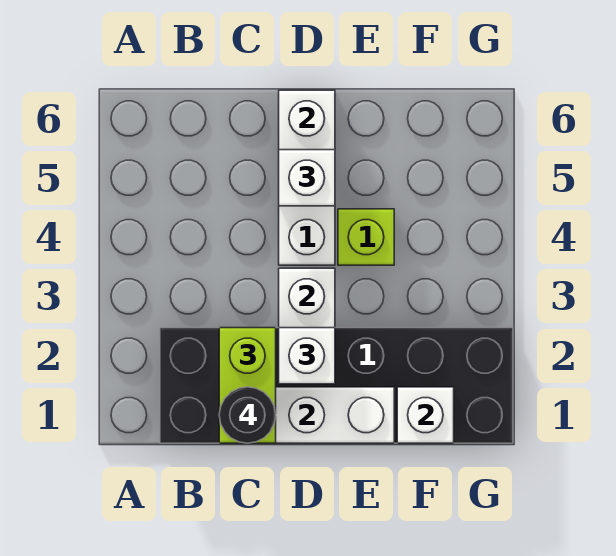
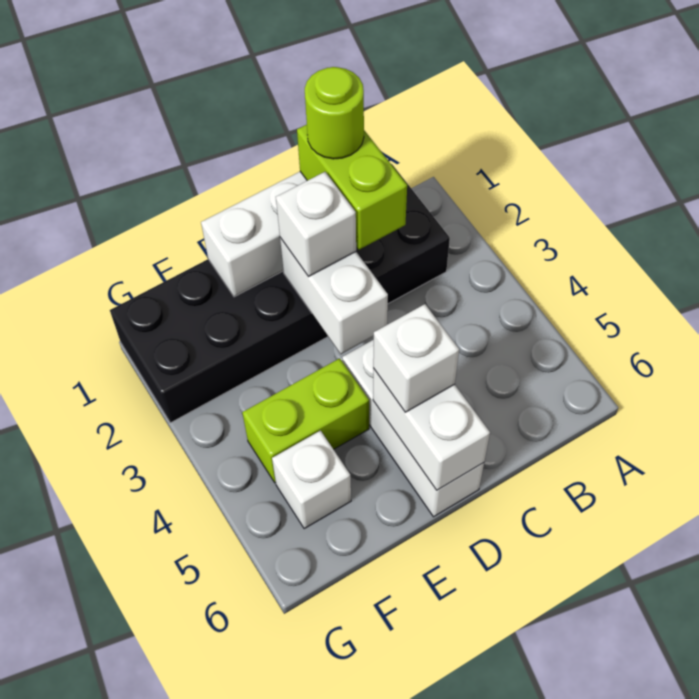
black round brick C1 level 4 -> lime round brick C1 level 4
lime brick E4 level 1 -> lime brick E4:F4 level 1
white brick F1 level 2 -> white brick F5 level 1

